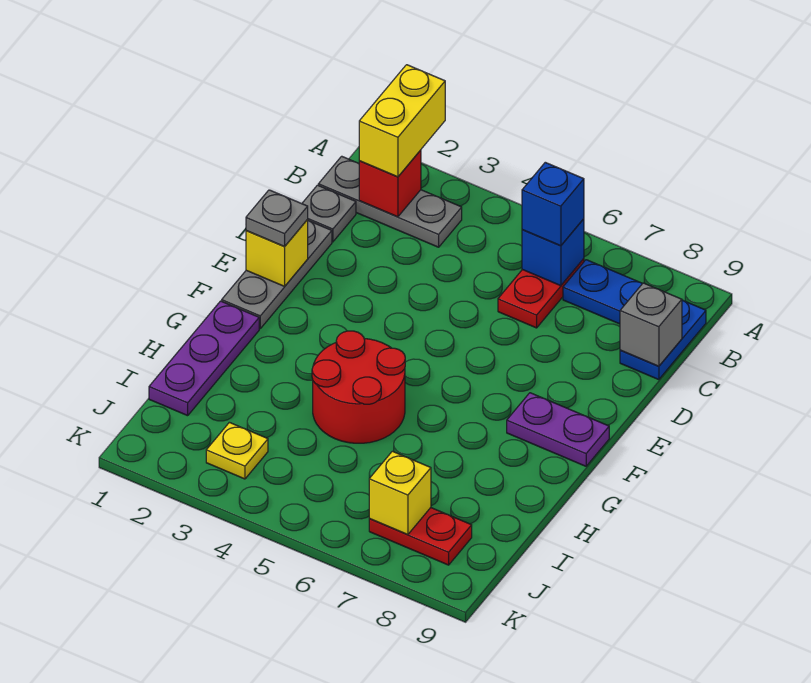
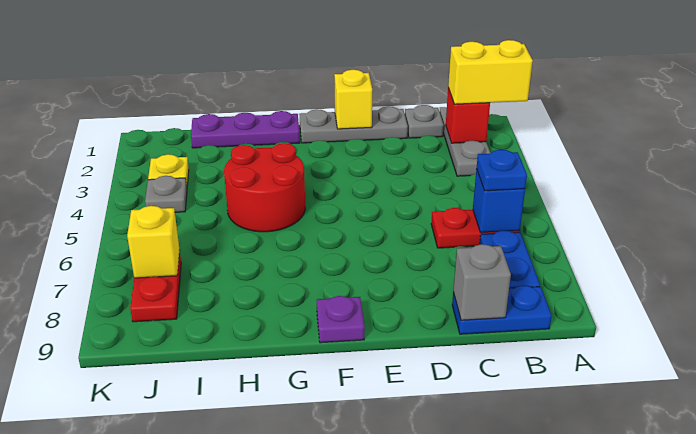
blue brick B6 level 3 -> blue plate B6 level 3
grey plate E1 level 3 -> grey plate J4 level 1
purple plate F8:F9 level 1 -> purple plate F9 level 1

